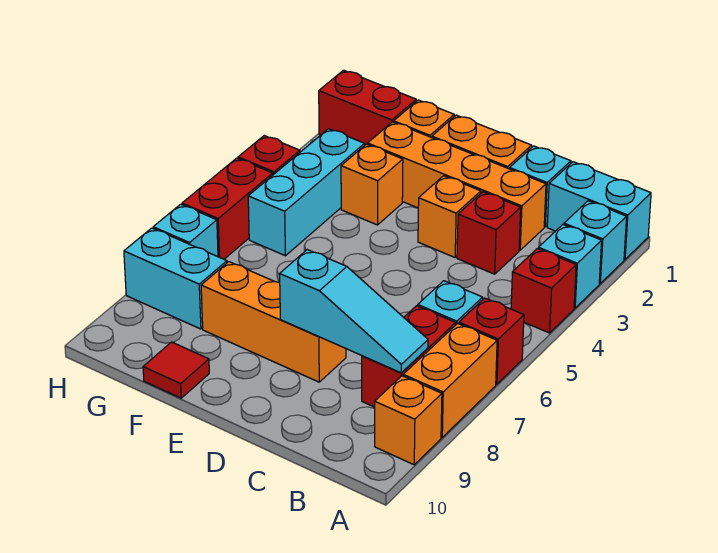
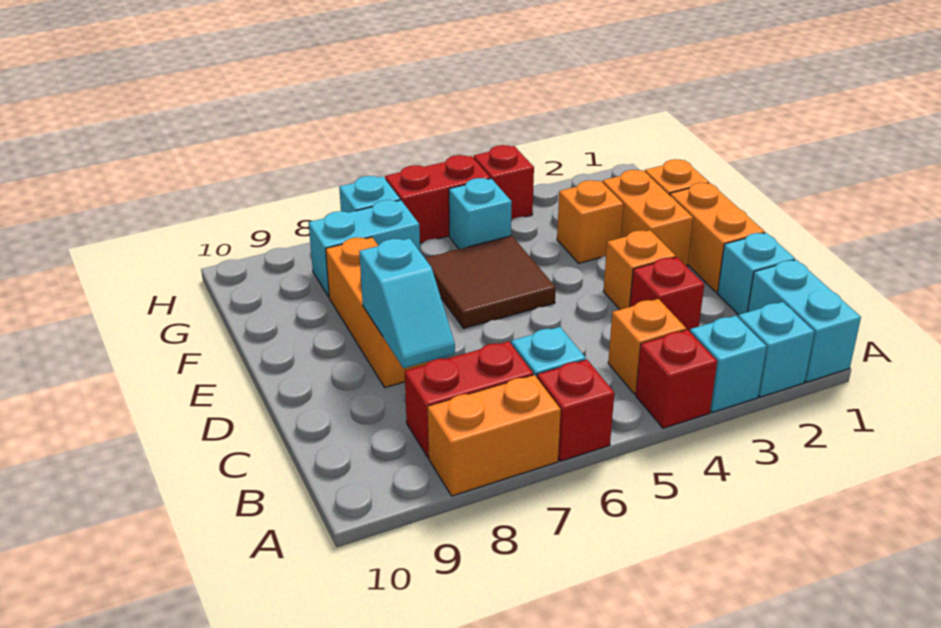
orange brick A9 level 1 -> orange brick B4 level 1
cyan slope B8:D8 level 2 top D -> cyan slope C8:D8 level 2 top D
orange brick C2:F2 level 1 -> orange brick E2:F2 level 1
none -> brown tile E5:F6 level 1
red tile F10 level 1 -> none
red brick G1:H1 level 1 -> none
cyan brick G3:G5 level 1 -> cyan brick G5 level 1
cyan brick G8:H8 level 1 -> cyan brick G7:G8 level 1

